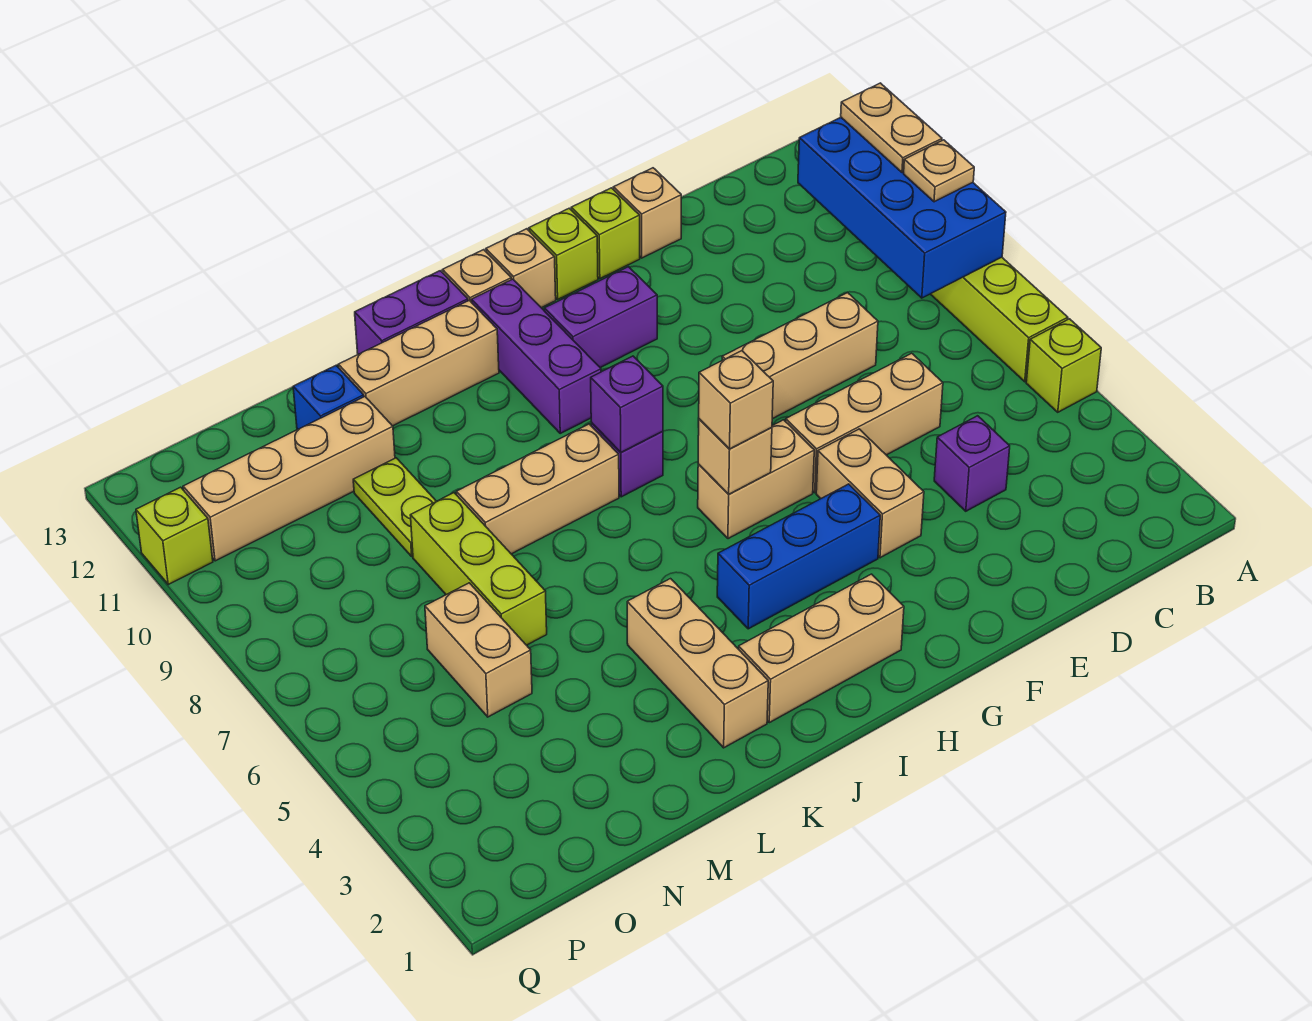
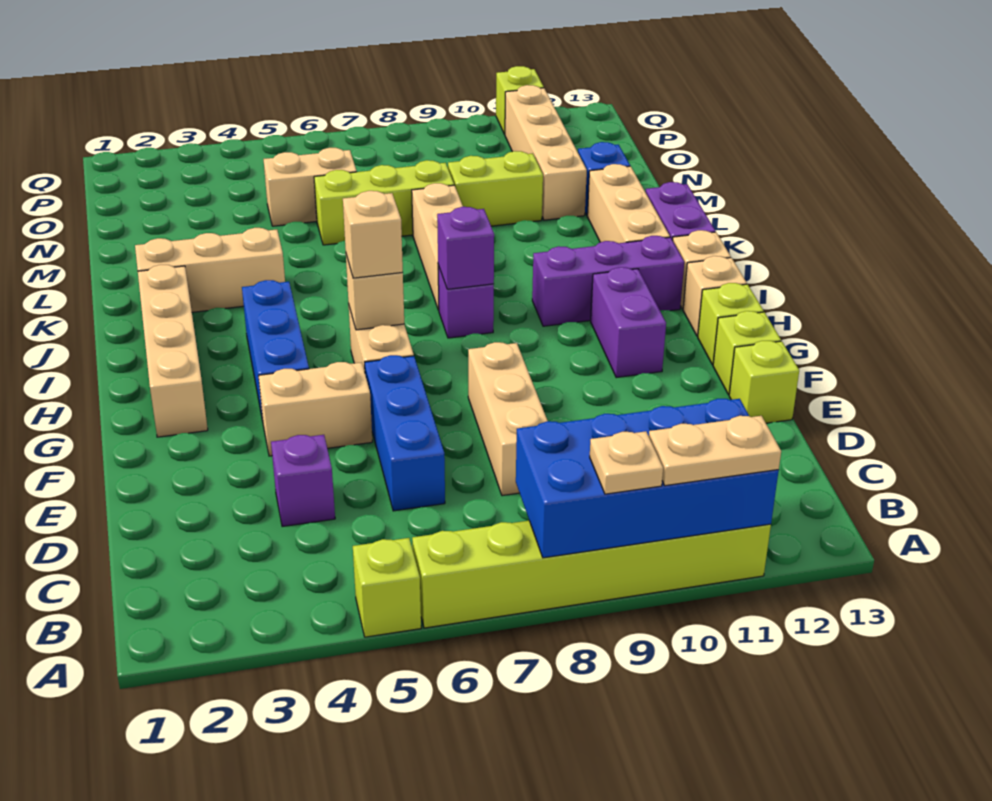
tan brick D6:F6 level 1 -> blue brick D6:F6 level 1
tan brick E13 level 1 -> lime brick E13 level 1
tan brick H2:J2 level 1 -> tan brick G2:J2 level 1
lime plate M9:M10 level 1 -> lime brick M9:M10 level 1

